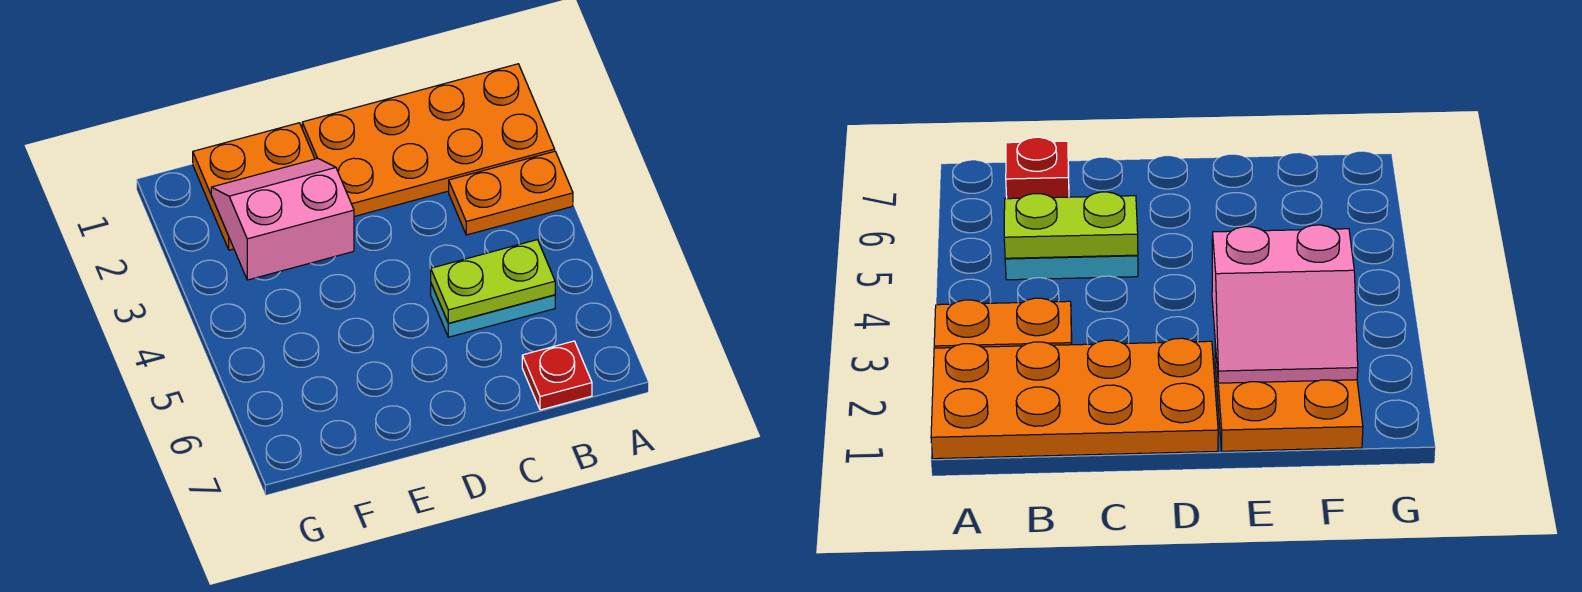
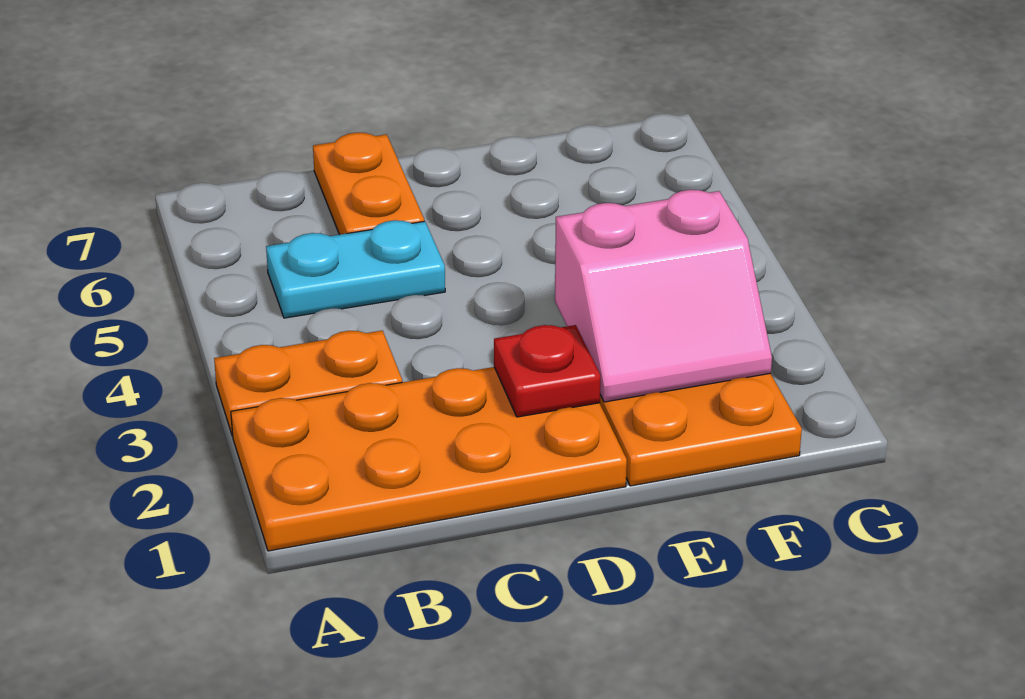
lime plate B5:C5 level 2 -> none
red plate B7 level 1 -> red plate D2 level 2
none -> orange plate C6:C7 level 1

